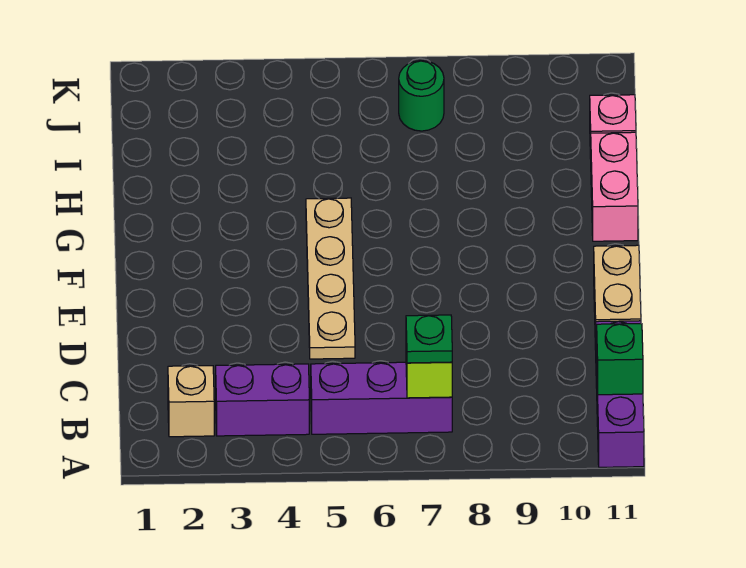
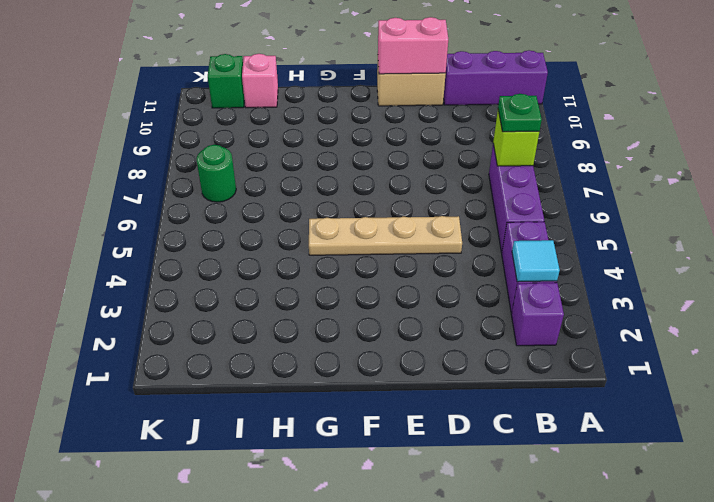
tan brick B2 level 1 -> purple brick B2 level 1
none -> cyan tile B3 level 2
green brick B11 level 2 -> green brick J11 level 1
pink brick G11:H11 level 1 -> pink brick D11:E11 level 2

